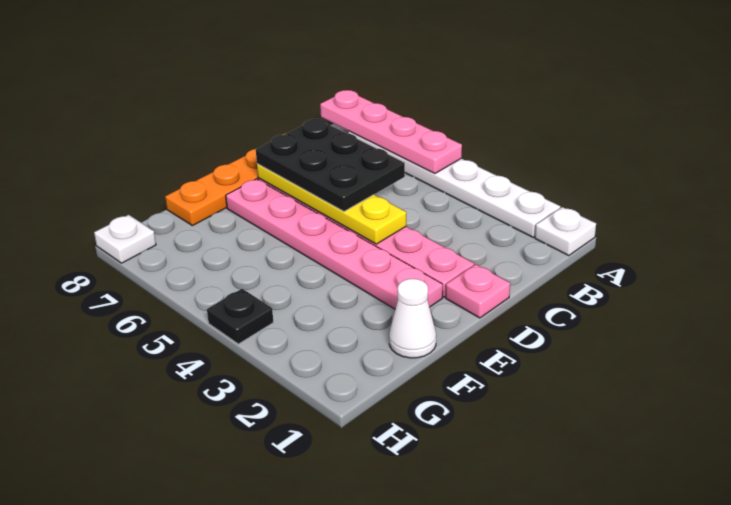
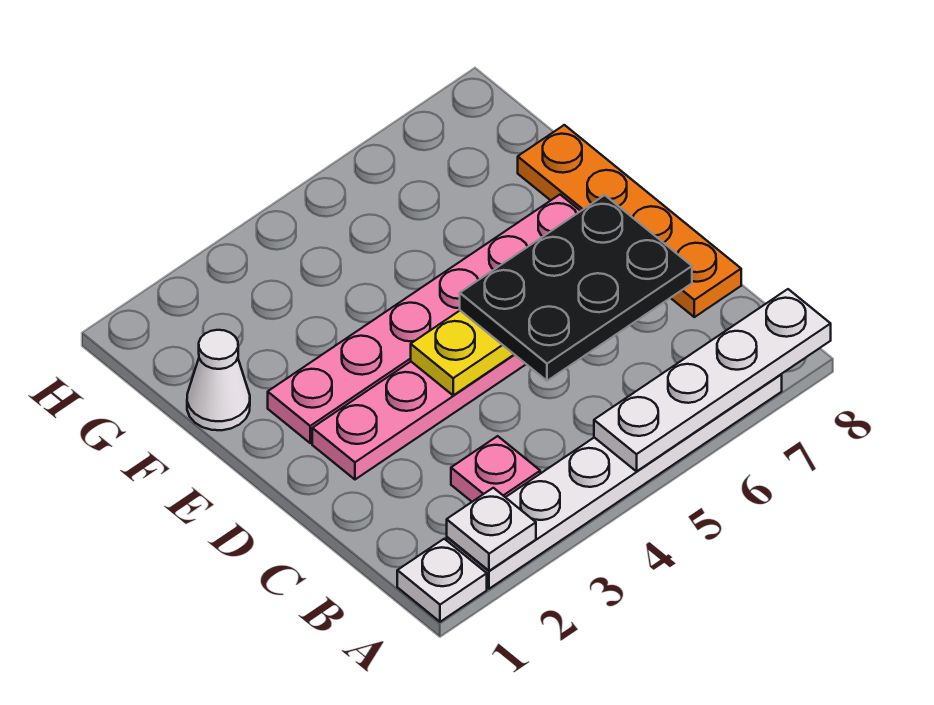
pink plate A5:A8 level 2 -> white plate A5:A8 level 2
pink plate D1 level 1 -> pink plate B3 level 1
black plate H4 level 1 -> none
white plate H8 level 1 -> white plate A2 level 2

